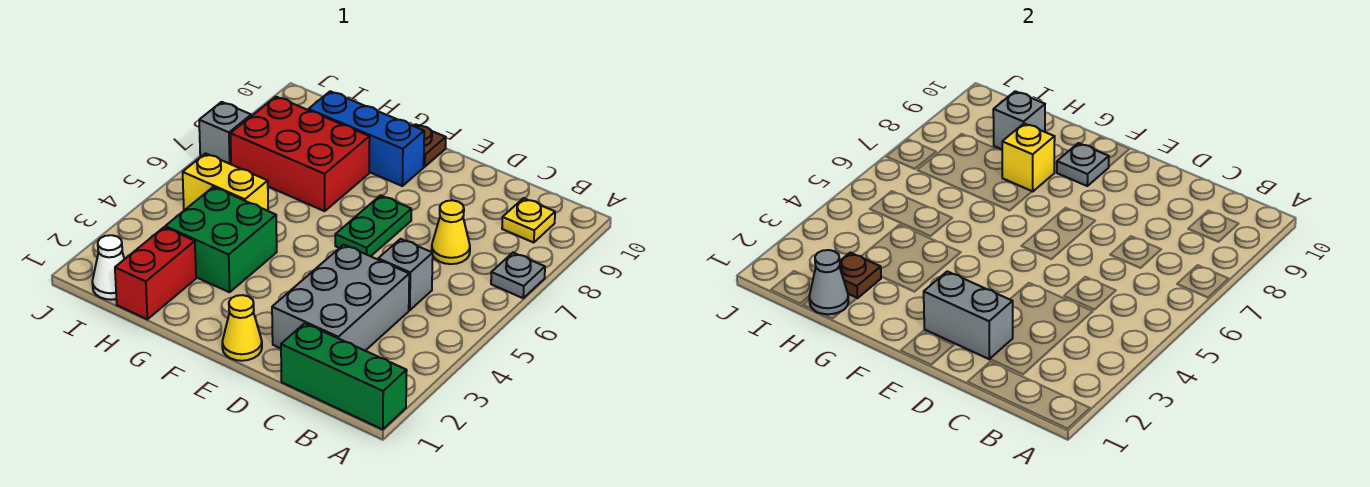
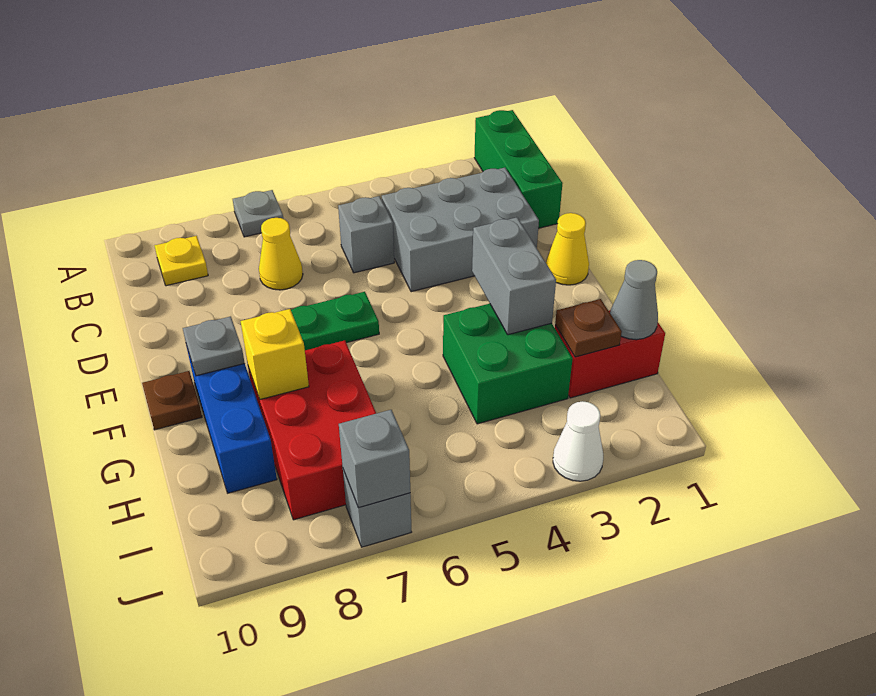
grey brick D2:E2 level 2 -> grey brick F3:G3 level 2
yellow brick H5:I5 level 1 -> none
grey brick H9 level 2 -> grey brick J7 level 2
white cone I1 level 1 -> white cone J3 level 1

